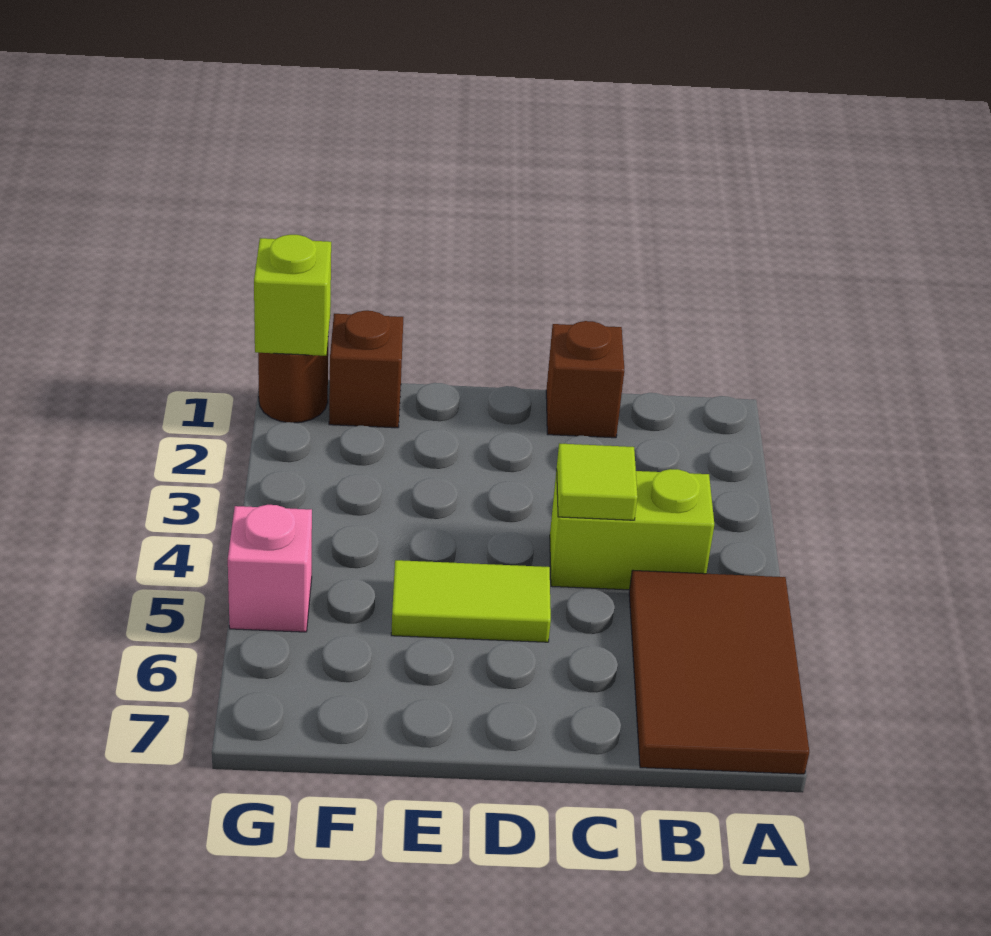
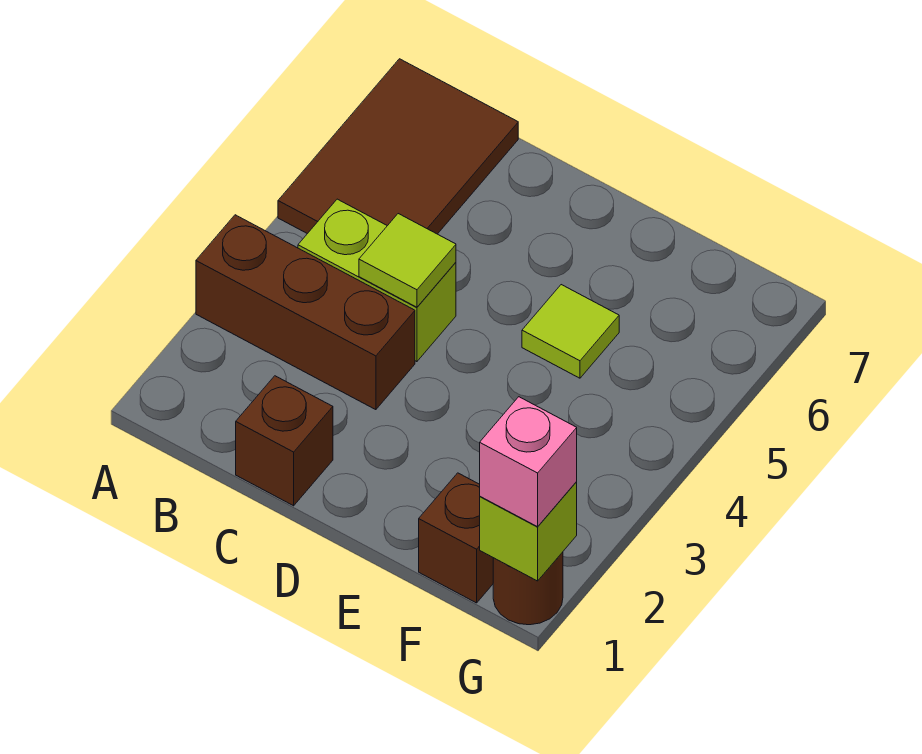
none -> brown brick A3:C3 level 1
lime tile D5:E5 level 1 -> lime tile E5 level 1
pink brick G5 level 1 -> pink brick G1 level 3

